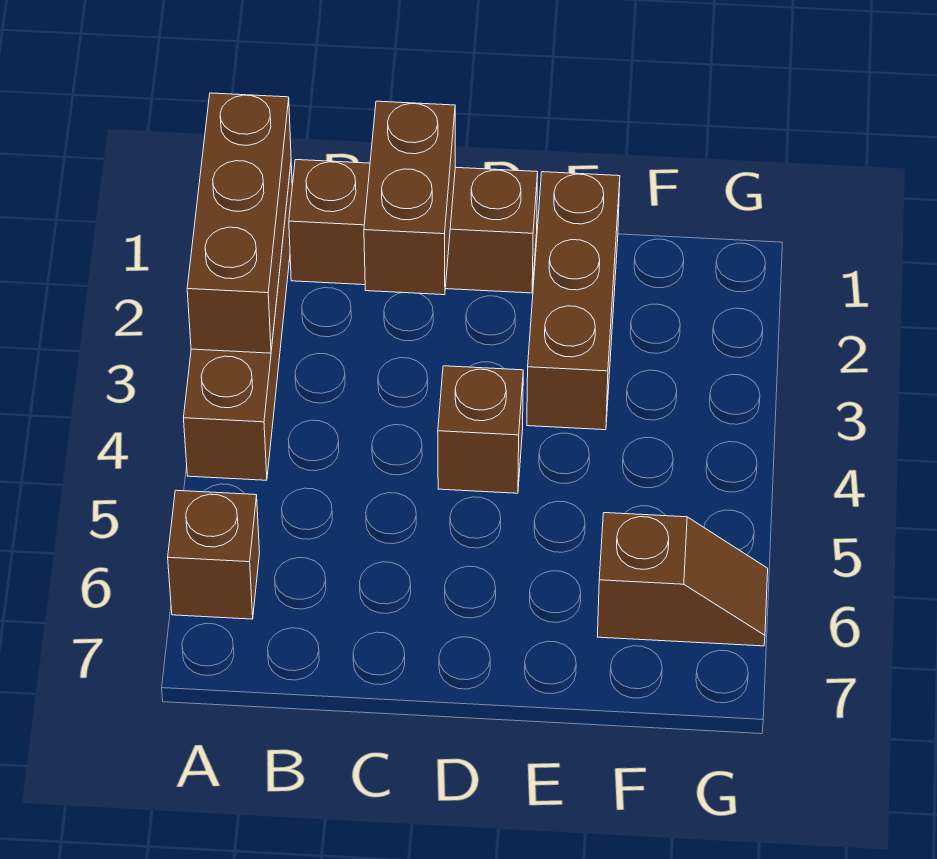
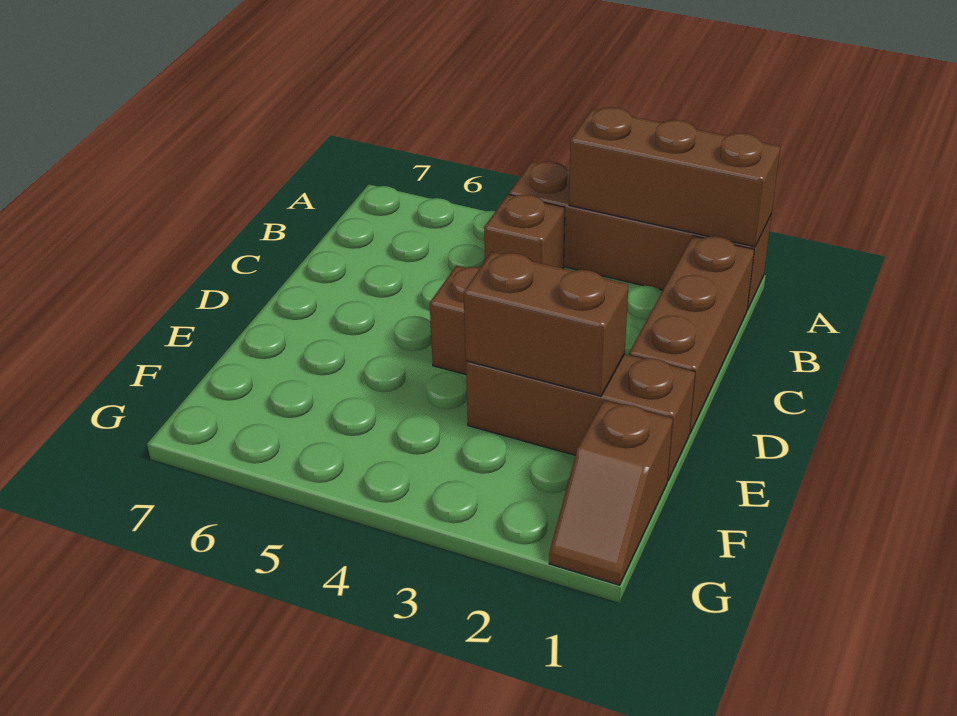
brown brick A6 level 1 -> brown brick B4 level 1
brown brick C1:C2 level 2 -> brown brick E2:E3 level 2
brown slope F6:G6 level 1 top F -> brown slope F1:G1 level 1 top F

